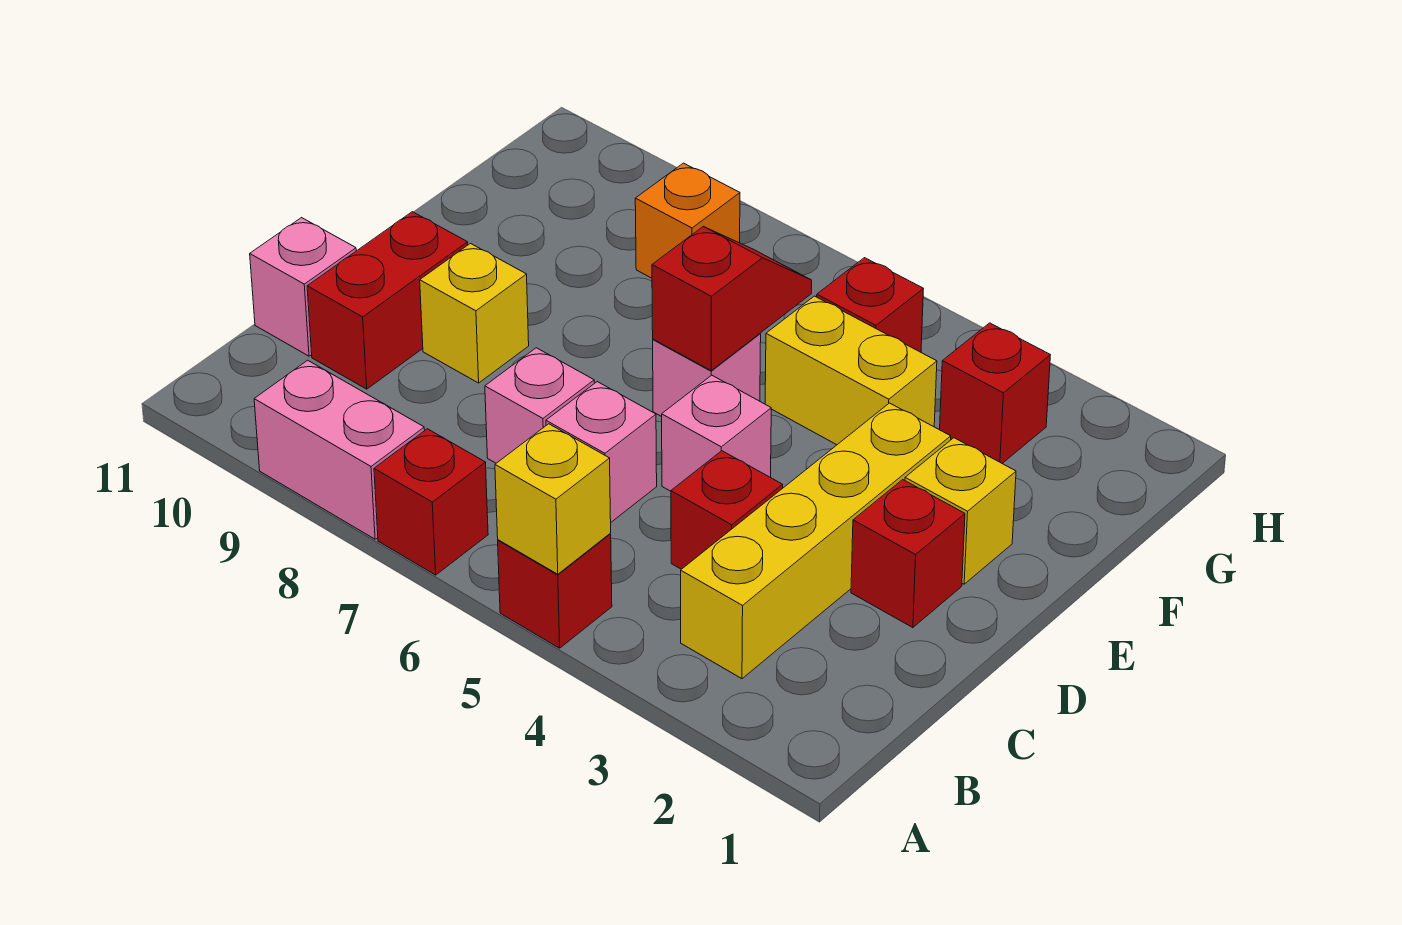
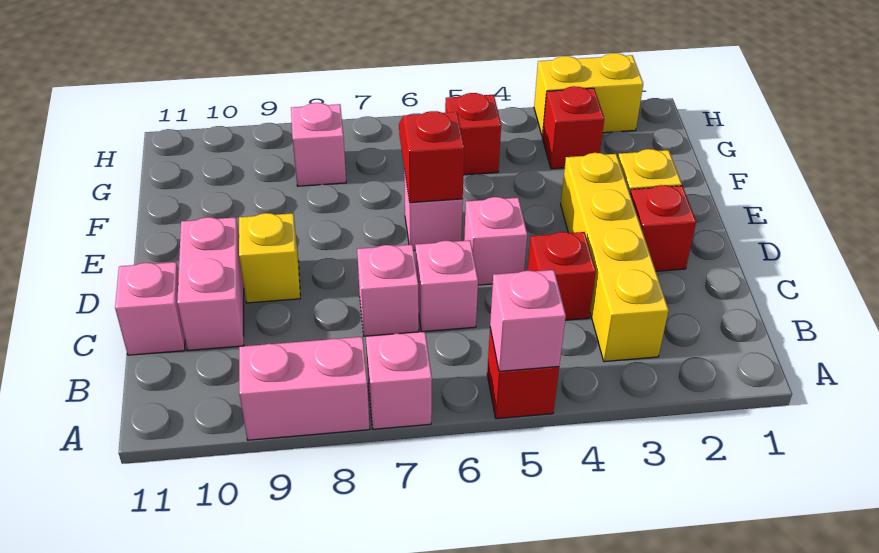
yellow brick A5 level 2 -> pink brick A5 level 2
red brick A7 level 1 -> pink brick A7 level 1
red brick C10:D10 level 1 -> pink brick C10:D10 level 1
yellow brick F4:F5 level 1 -> yellow brick H2:H3 level 1
orange brick G8 level 1 -> pink brick G8 level 1

